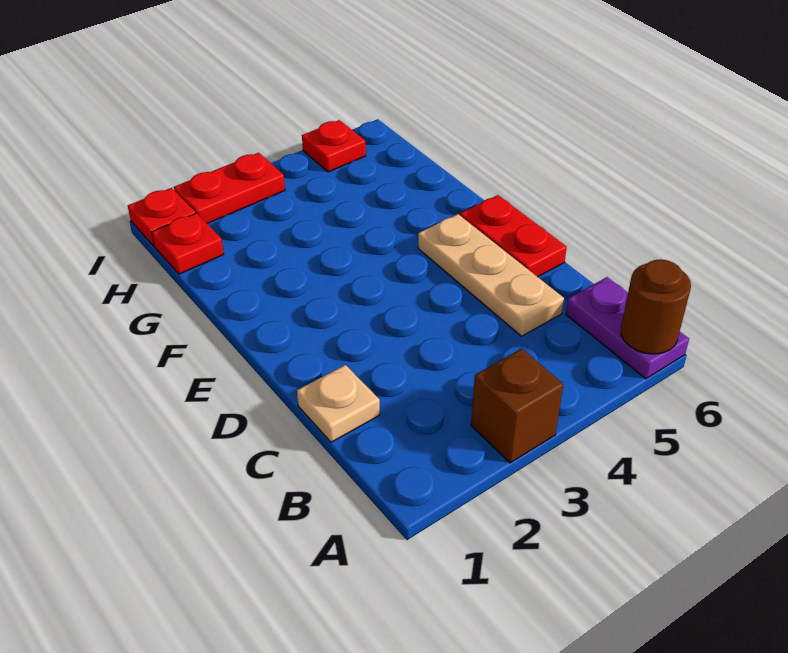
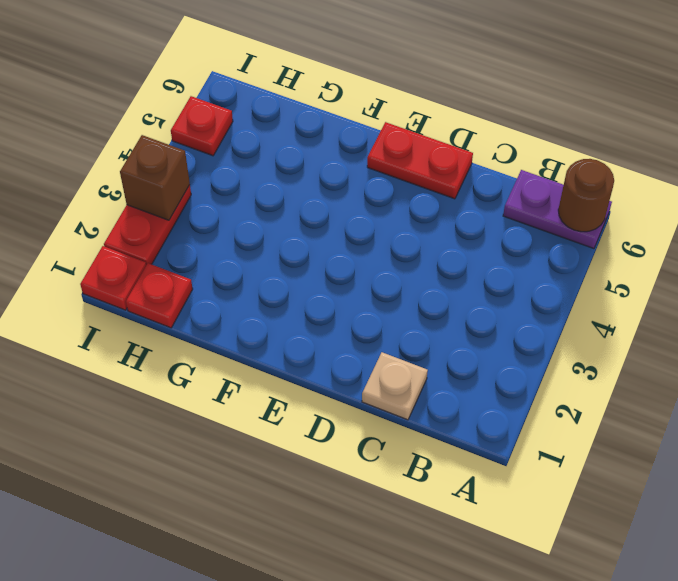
brown brick A3 level 1 -> brown brick I3 level 2
tan plate C5:E5 level 1 -> none

